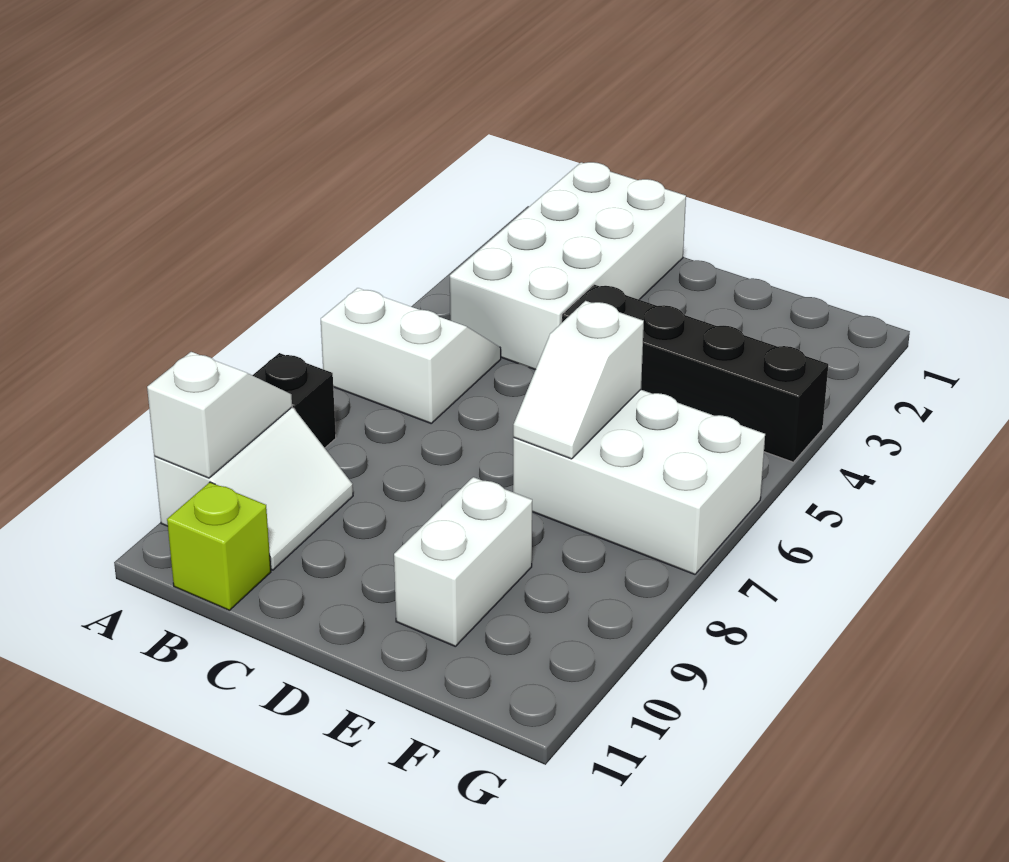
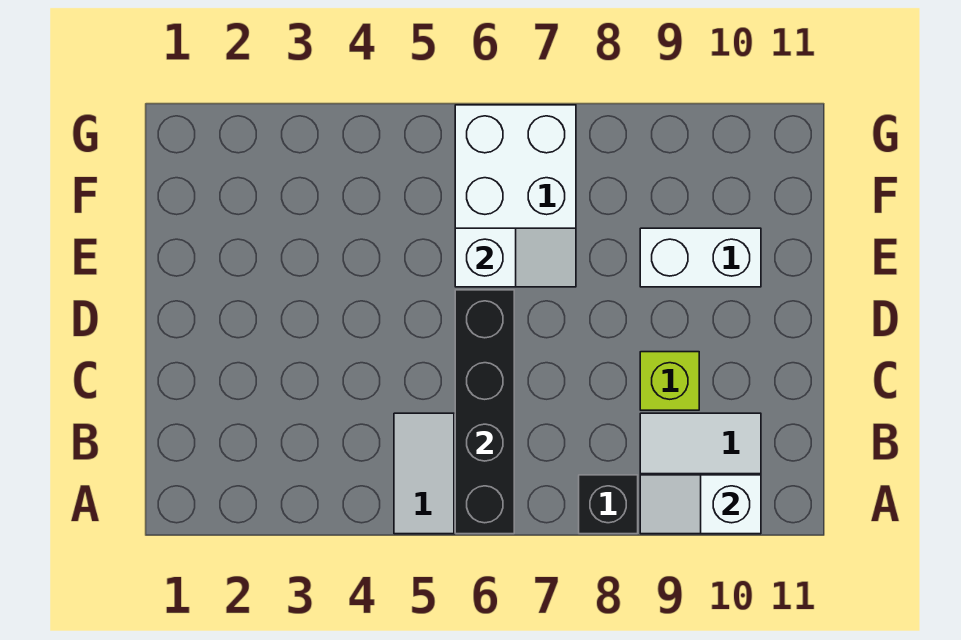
white brick B1:C4 level 1 -> none
lime brick B11 level 1 -> lime brick C9 level 1
black brick D4:G4 level 1 -> black brick A6:D6 level 2

